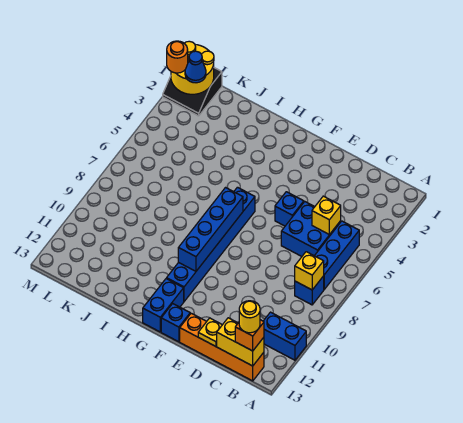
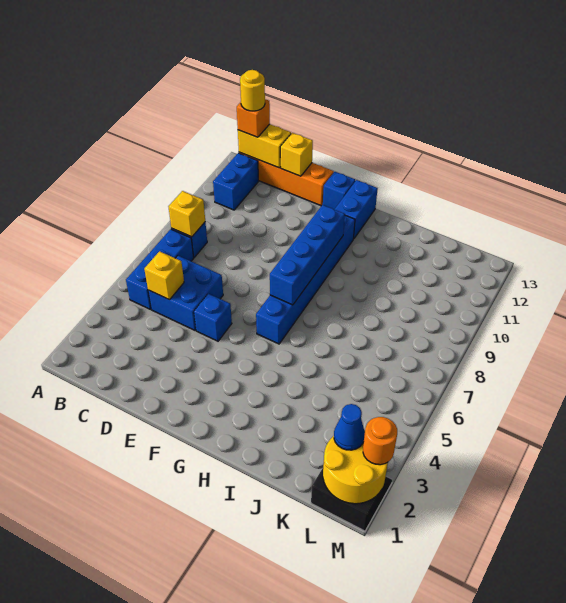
blue brick A11:B11 level 1 -> blue brick B11:B12 level 1
yellow plate D13 level 2 -> yellow brick D13 level 2

